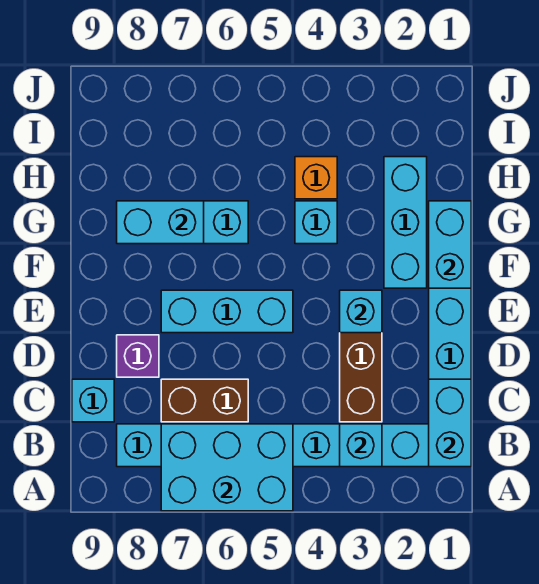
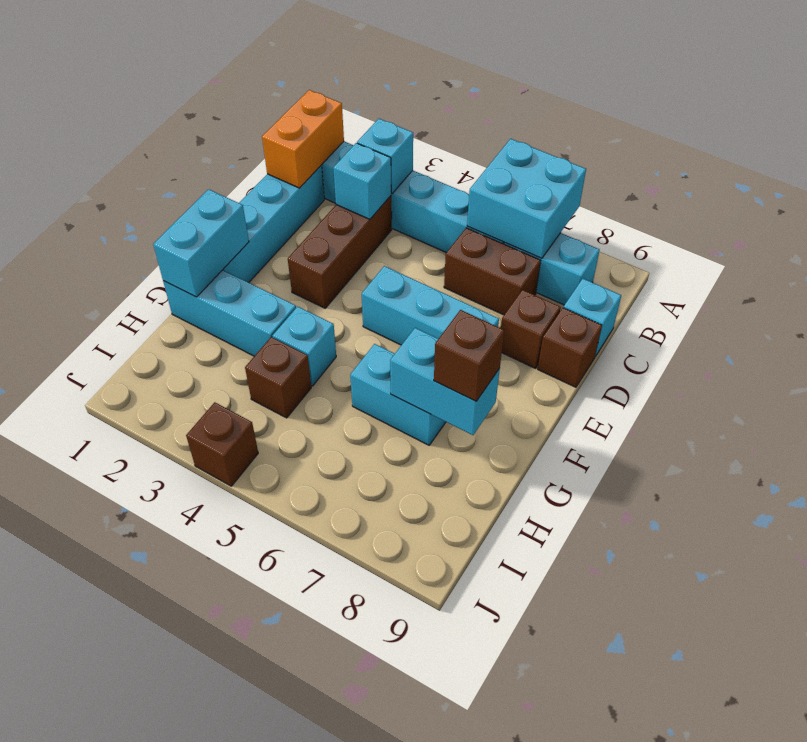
cyan brick A5:B7 level 2 -> cyan brick A6:B7 level 2
cyan brick B1:C1 level 2 -> orange brick B1:C1 level 2
purple brick D8 level 1 -> brown brick D8 level 1
none -> brown brick D9 level 1
cyan brick E3 level 2 -> cyan brick C3 level 2
cyan brick F2:H2 level 1 -> cyan brick G1:G3 level 1
none -> brown brick G8 level 3
orange brick H4 level 1 -> brown brick H4 level 1
none -> brown brick J4 level 1

